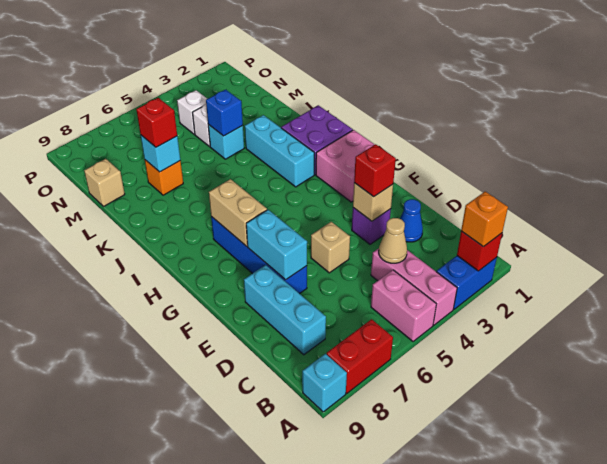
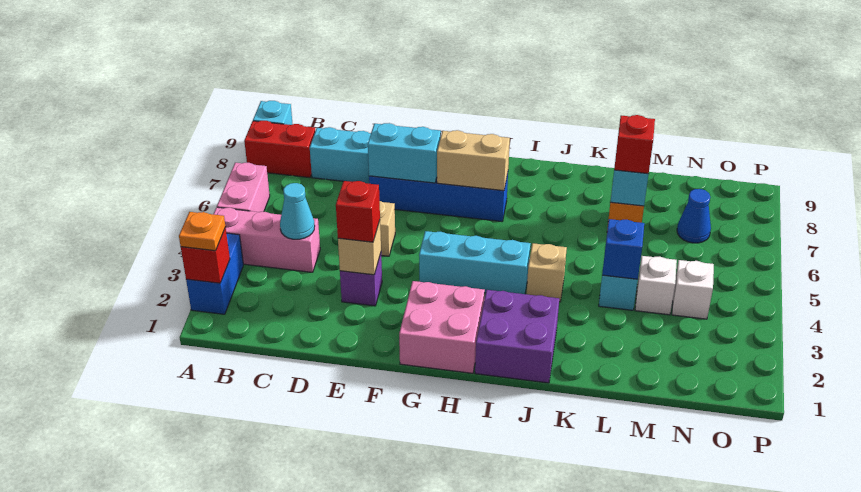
orange brick A2 level 3 -> orange plate A2 level 3
pink brick A5:B5 level 1 -> pink brick A5:A6 level 1
red brick A7:A8 level 1 -> red brick A8:B8 level 1
tan cone C4 level 2 -> cyan cone C4 level 2
blue cone D2 level 1 -> blue cone N7 level 1
cyan brick I3:K3 level 1 -> cyan brick G4:I4 level 1
tan brick M9 level 1 -> tan brick J4 level 1

